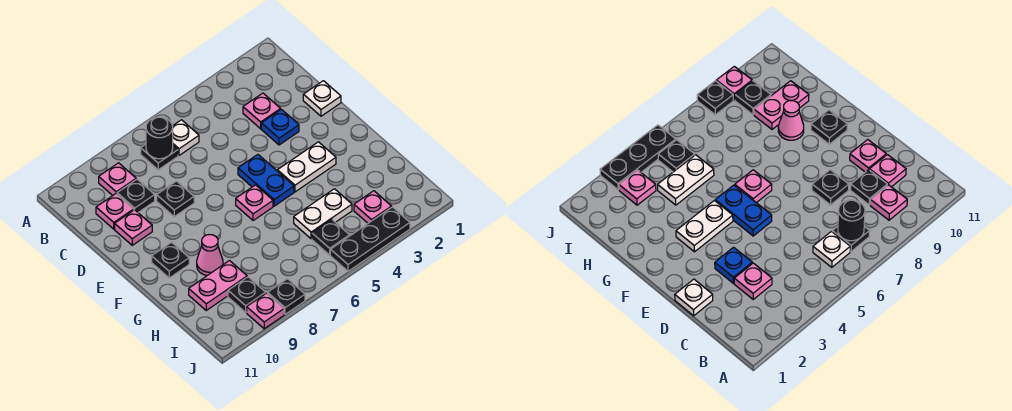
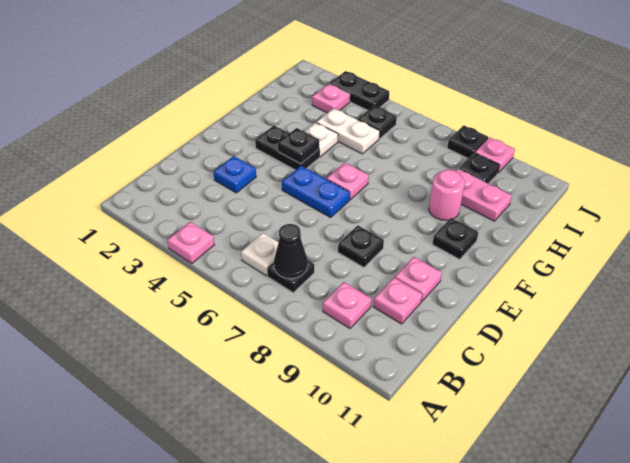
black round brick B7 level 2 -> black cone B7 level 2
pink plate C3 level 1 -> pink plate A4 level 1
black plate C9 level 1 -> black plate F4 level 2
white plate D1 level 1 -> white plate G4 level 1
blue plate E5:F5 level 1 -> blue plate E5:E6 level 1
white plate F3:F4 level 1 -> black plate F3:F4 level 1
pink cone G9 level 1 -> pink round brick G9 level 1
black plate J3:J5 level 1 -> black plate J3:J4 level 1

